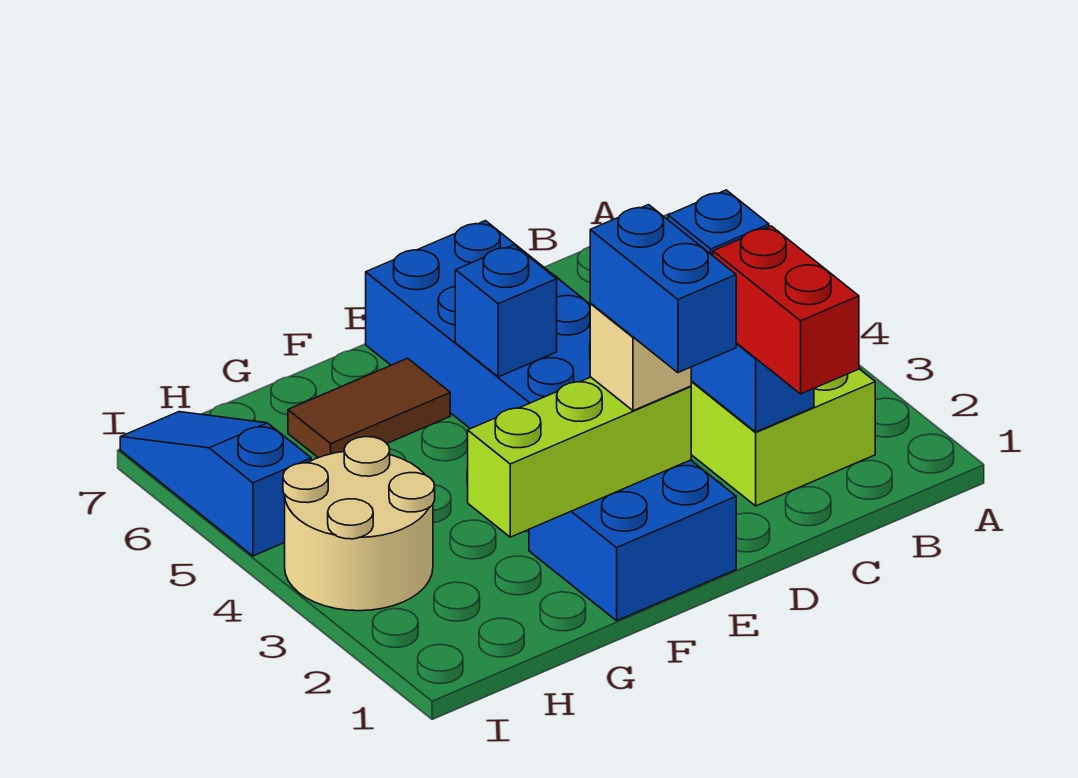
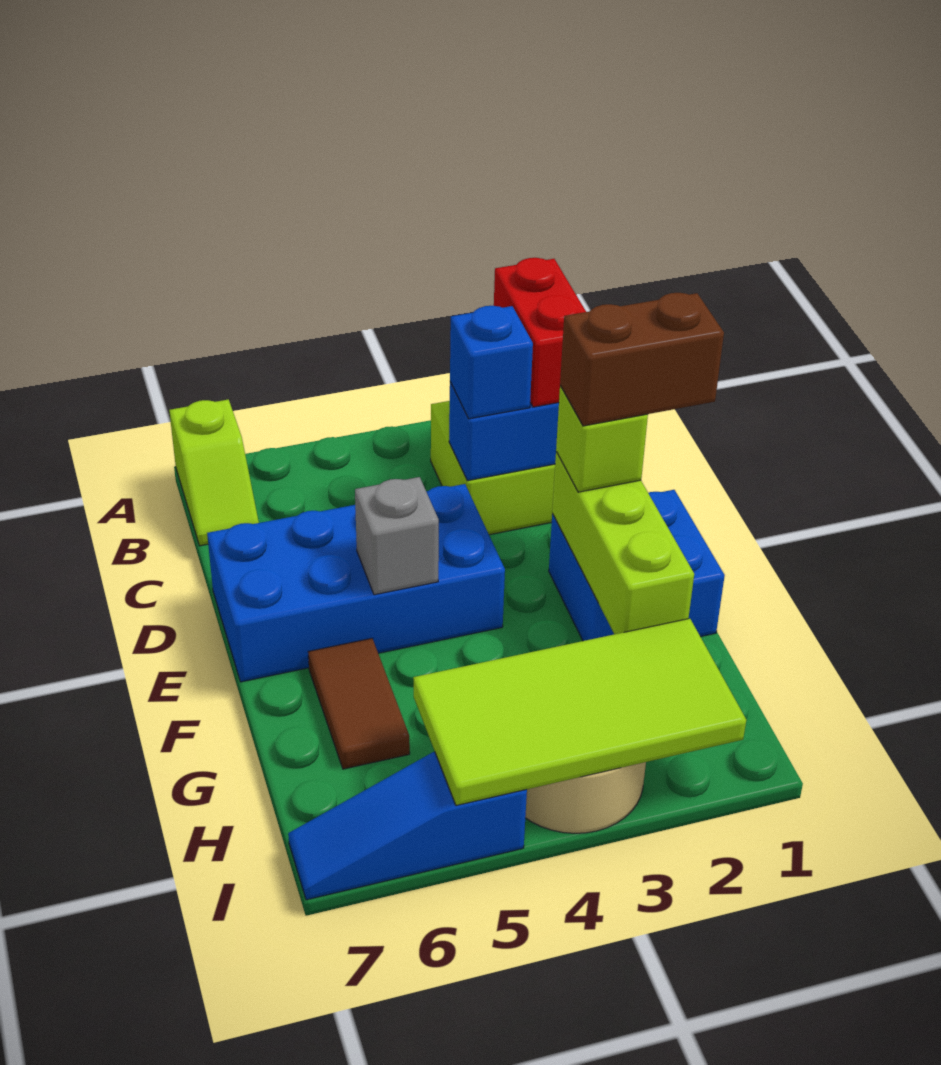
none -> lime slope A7:B7 level 1 top A
red brick C1:C2 level 3 -> red brick B2:C2 level 3
blue brick E1:E2 level 4 -> brown brick E1:E2 level 4
tan brick E2 level 3 -> lime brick E2 level 3
blue brick E5 level 2 -> grey brick E5 level 2
none -> lime tile H2:I5 level 2

